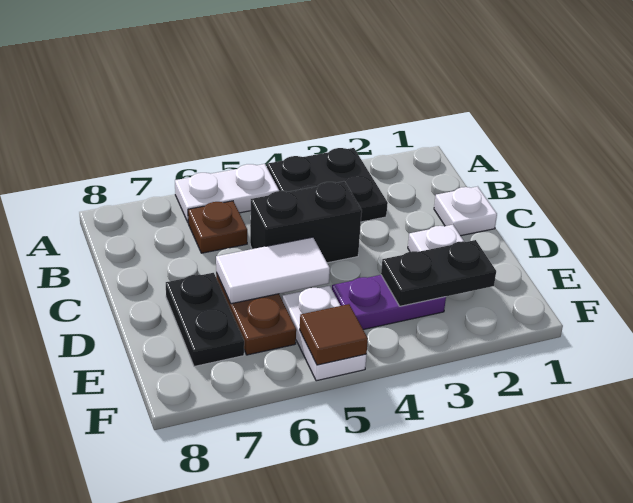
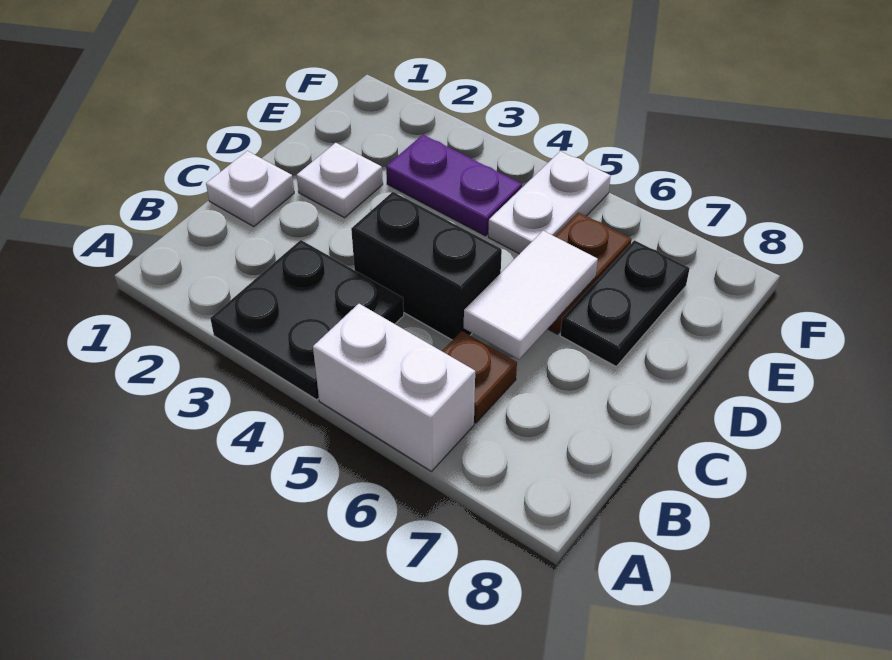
white plate A5:A6 level 1 -> white brick A5:A6 level 1
white tile D5:D6 level 2 -> white tile C6:D6 level 2
black plate E2:E3 level 2 -> none
brown tile F5 level 2 -> none

